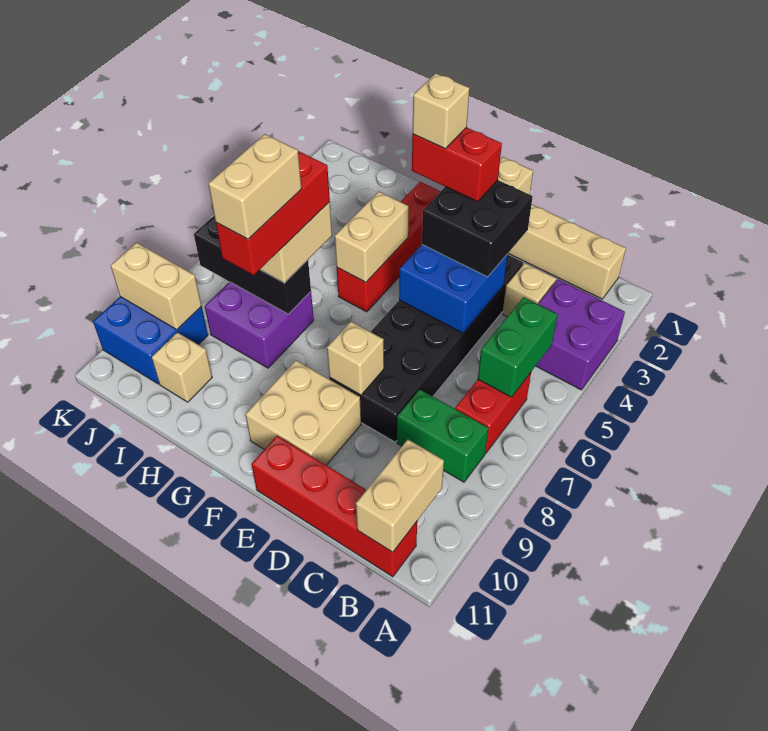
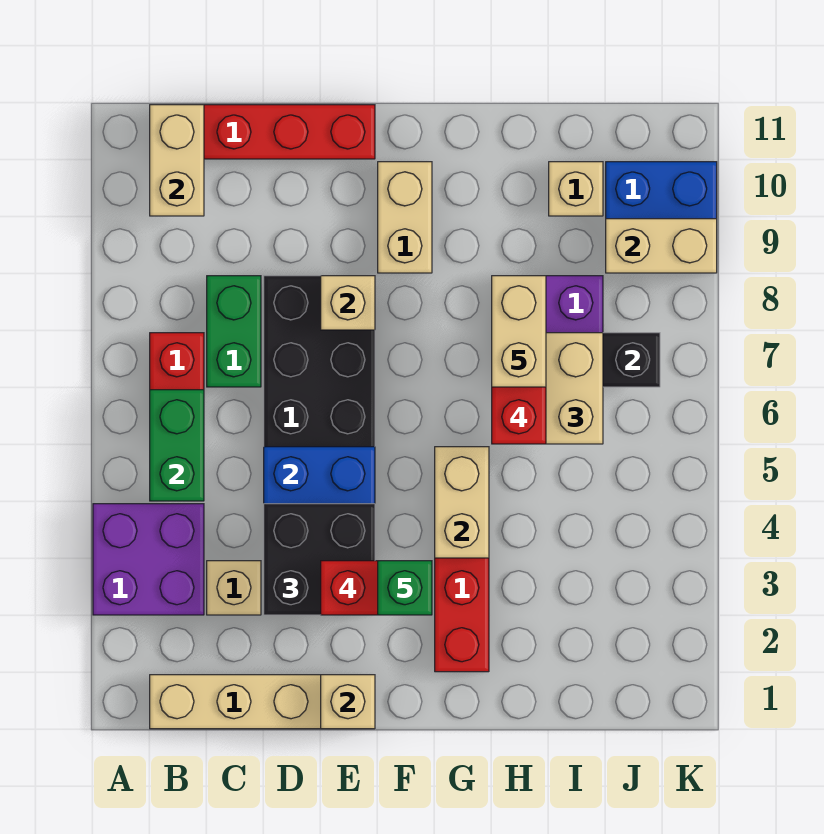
green brick B8:C8 level 1 -> green brick C7:C8 level 1
tan brick E9:F10 level 1 -> tan brick F9:F10 level 1
tan brick F3 level 5 -> green brick F3 level 5

